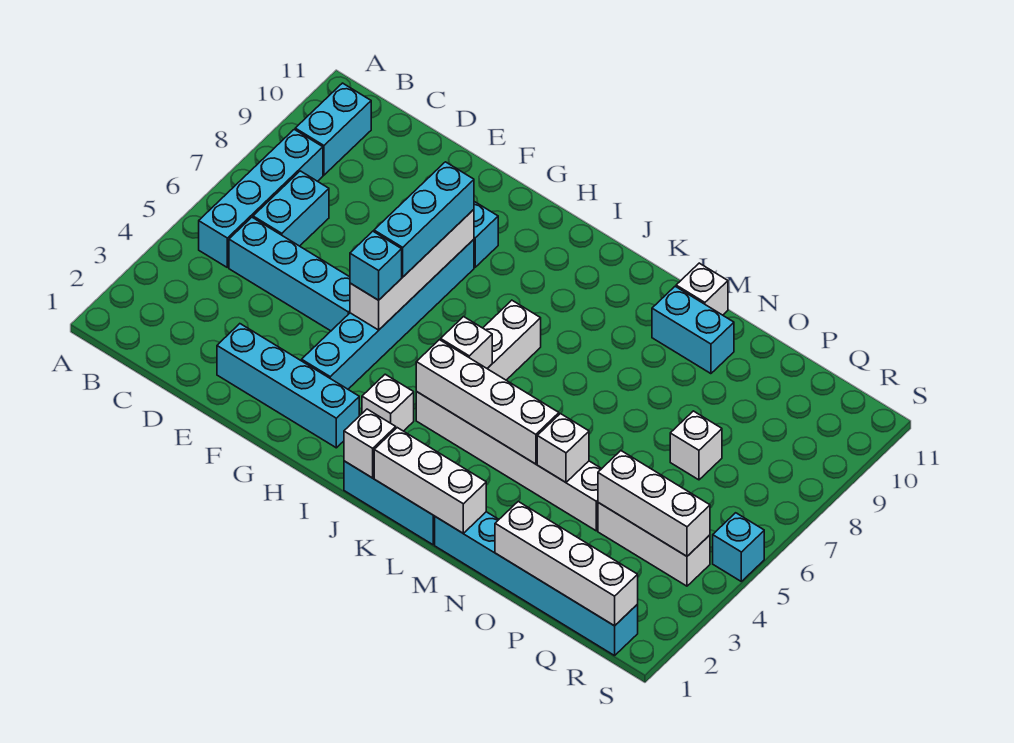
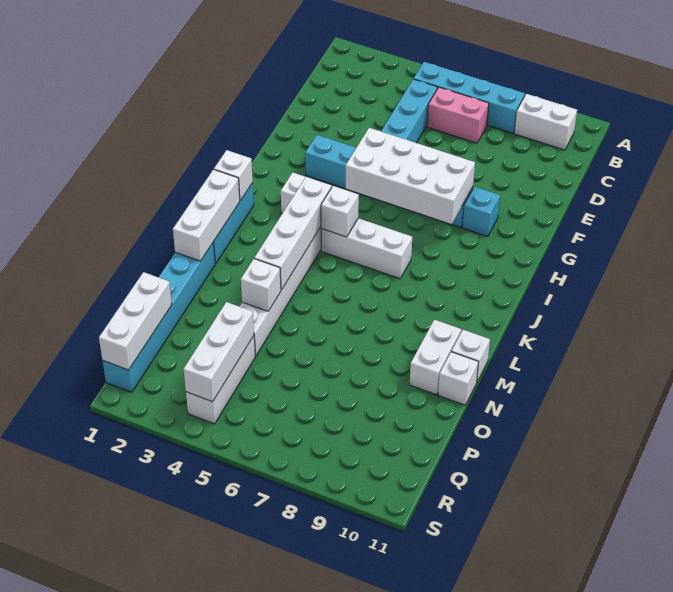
cyan brick B9:B10 level 1 -> white brick B9:B10 level 1
cyan brick C6:C7 level 1 -> pink brick C6:C7 level 1
cyan brick E2:H2 level 1 -> none
white brick G5:G8 level 2 -> white brick G5:H8 level 2
cyan brick G5 level 3 -> none
cyan brick G6:G8 level 3 -> none
cyan brick M10:N10 level 1 -> white brick M10:N10 level 1
white brick O1:R1 level 2 -> white brick P1:R1 level 2
white brick P7 level 1 -> white brick N11 level 1
cyan brick S5 level 1 -> none

